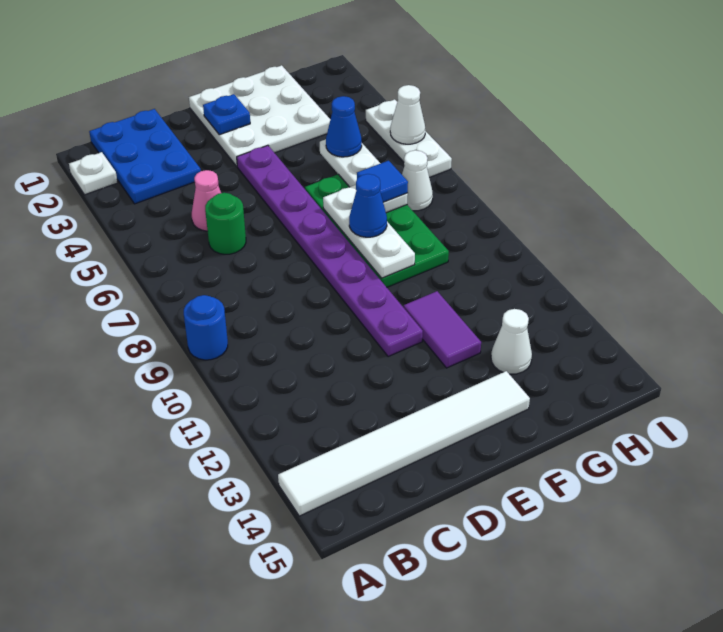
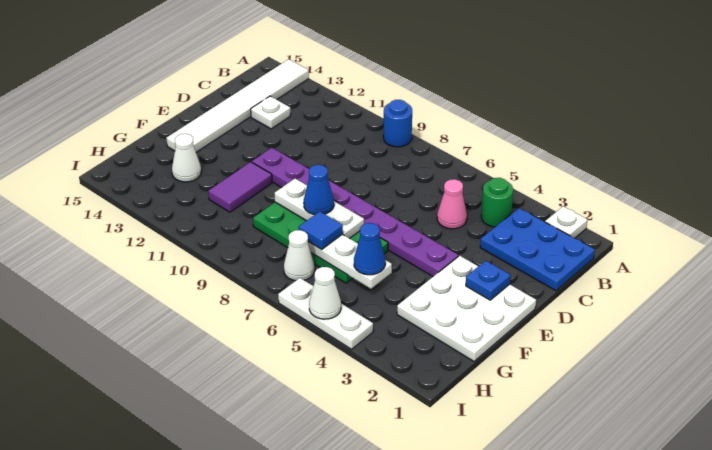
green round brick C6 level 1 -> green round brick B4 level 1
none -> white plate C13 level 1
purple tile F11:F12 level 1 -> purple tile F11:G11 level 1

